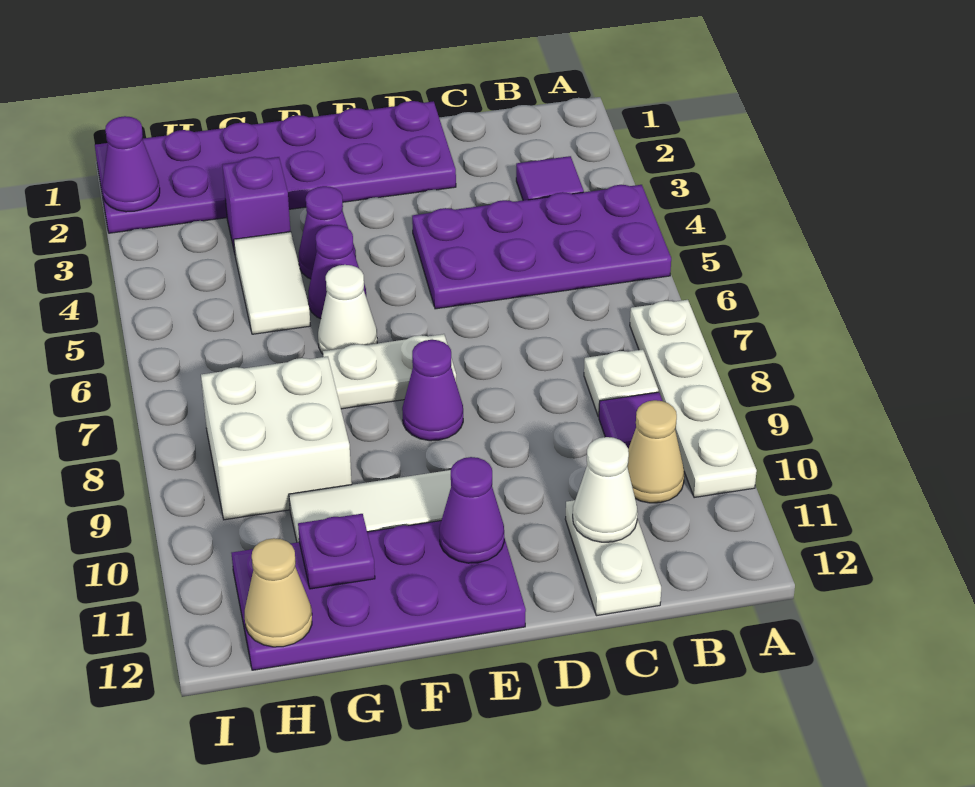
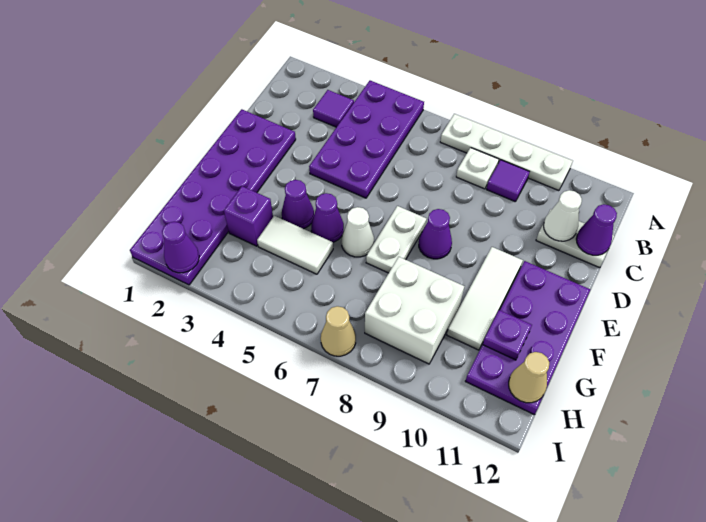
tan cone B10 level 1 -> tan cone I7 level 1
purple cone E11 level 2 -> purple cone C12 level 2

